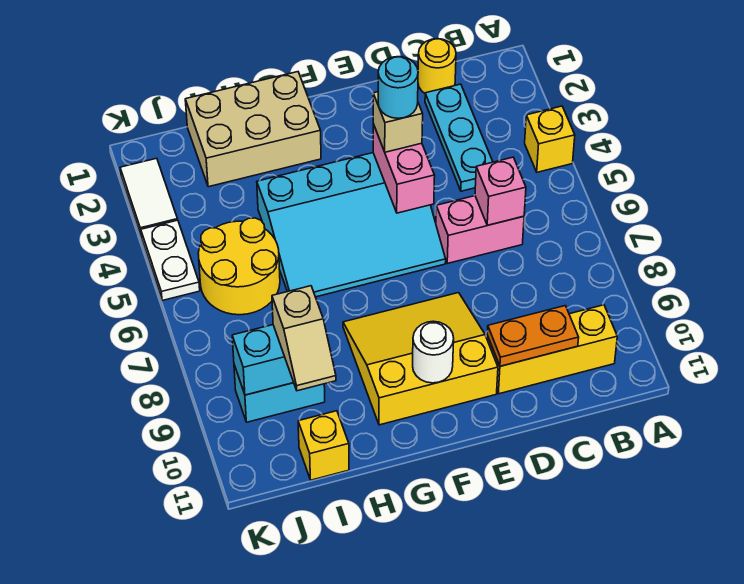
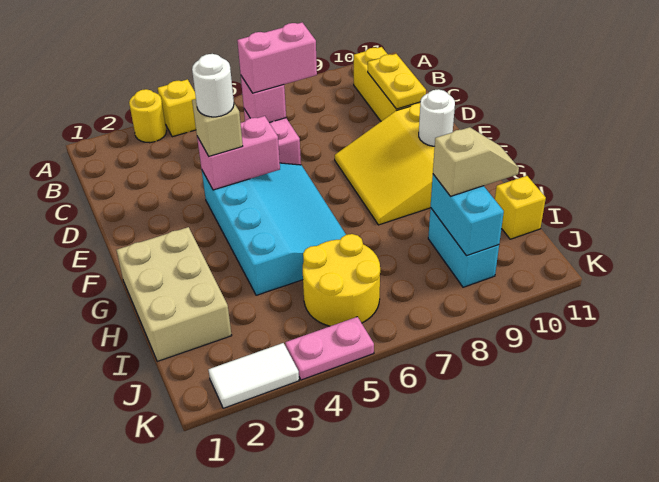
yellow round brick C1 level 1 -> yellow round brick A3 level 1
cyan plate C2:C4 level 1 -> none
none -> pink brick C6:C7 level 3
orange plate C10:D10 level 2 -> yellow plate C10:D10 level 2
cyan round brick E4 level 4 -> white round brick E4 level 4
white plate K4:K5 level 1 -> pink plate K4:K5 level 1

